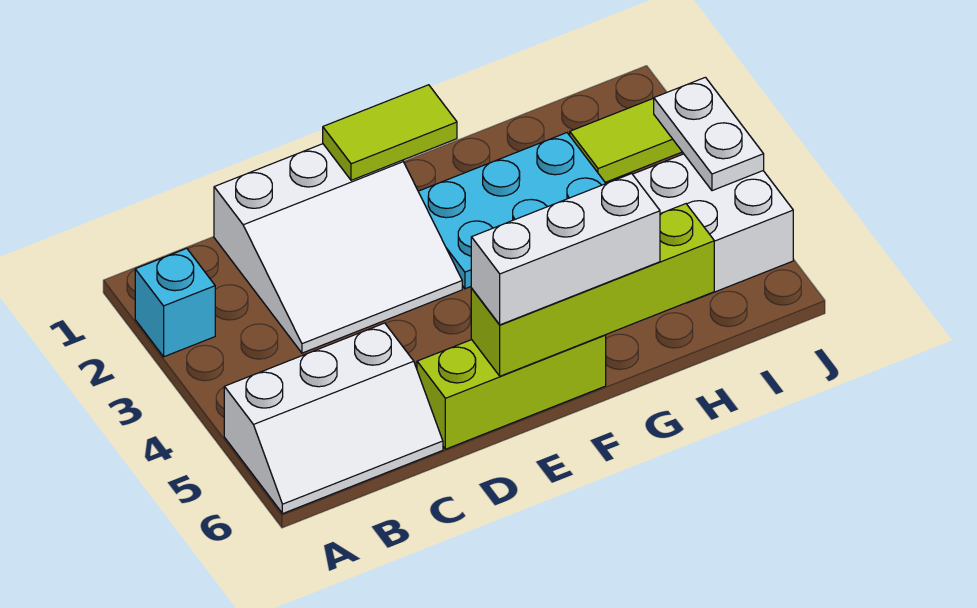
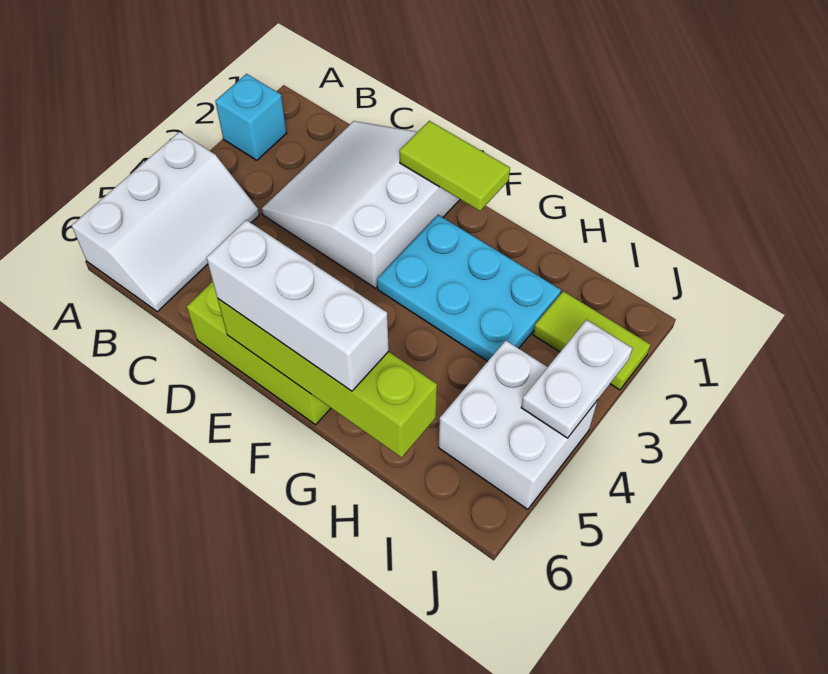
white slope A5:C6 level 1 top 5 -> white slope A4:B6 level 1 top A
white slope C1:E3 level 1 top 1 -> white slope C1:E3 level 1 top E

